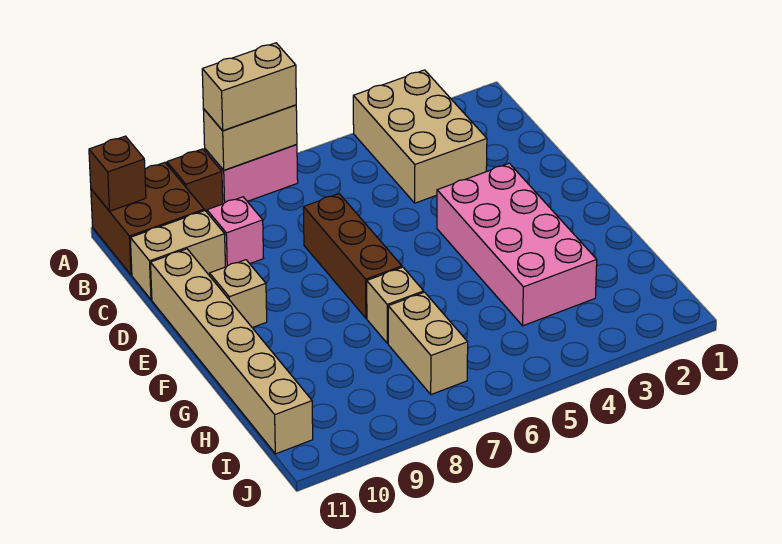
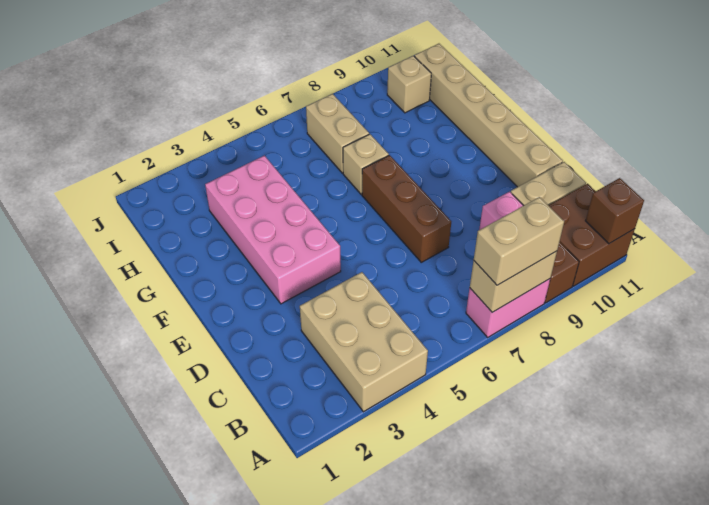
tan brick E10 level 1 -> tan brick I10 level 1

